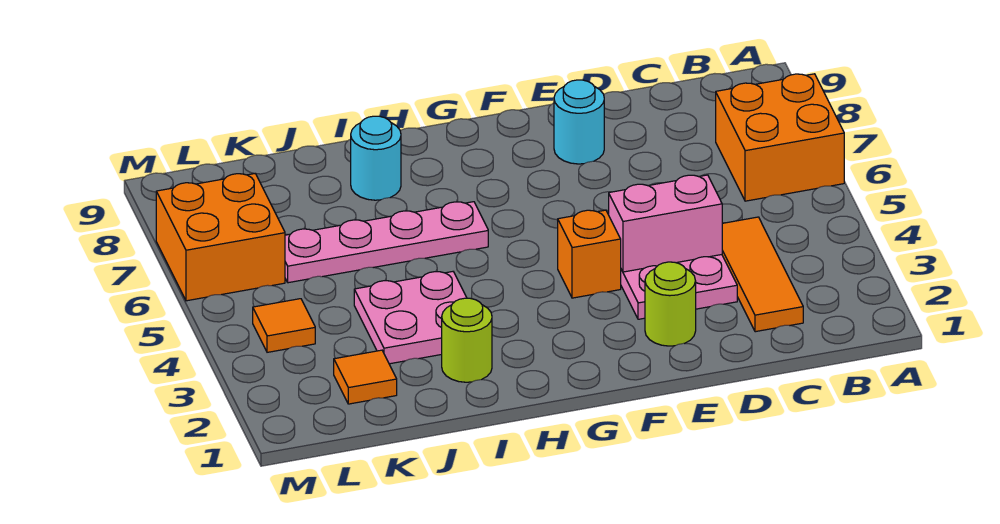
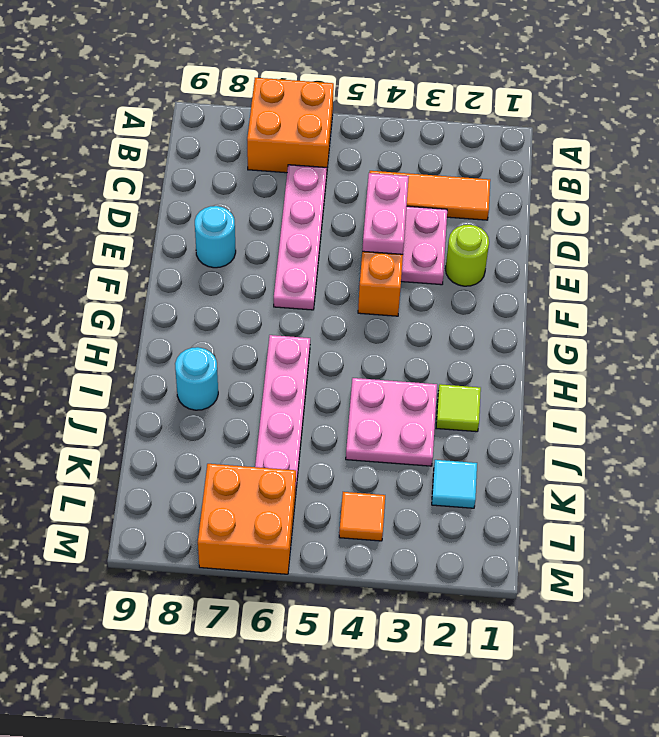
none -> pink plate C6:F6 level 1
lime round brick I2 level 1 -> lime tile I2 level 1
orange tile K2 level 1 -> cyan tile K2 level 1

